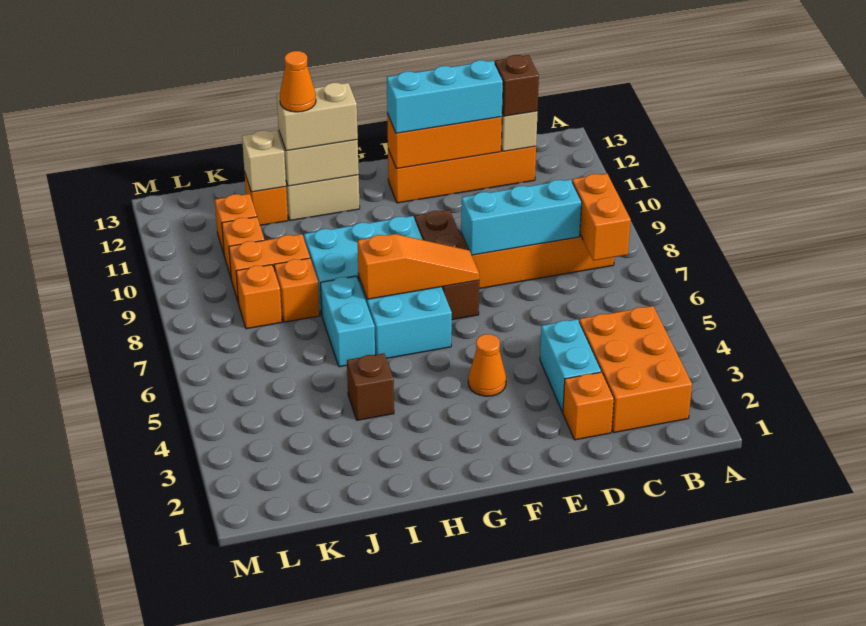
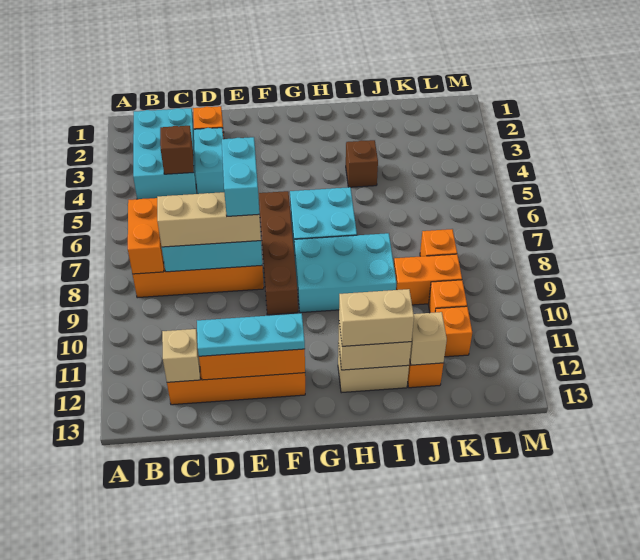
orange brick B2:C4 level 1 -> cyan brick B2:C4 level 1
none -> tan brick C8:E8 level 3
brown brick C12 level 3 -> brown brick C4 level 2
cyan brick D12:F12 level 3 -> cyan plate D12:F12 level 3
orange cone F4 level 1 -> none
brown brick F7:F9 level 1 -> brown brick F6:F9 level 1
orange slope F7:H7 level 2 top H -> none
cyan brick I6:I7 level 1 -> cyan brick E7:E8 level 4
orange cone I12 level 4 -> none
orange brick J8 level 1 -> none

